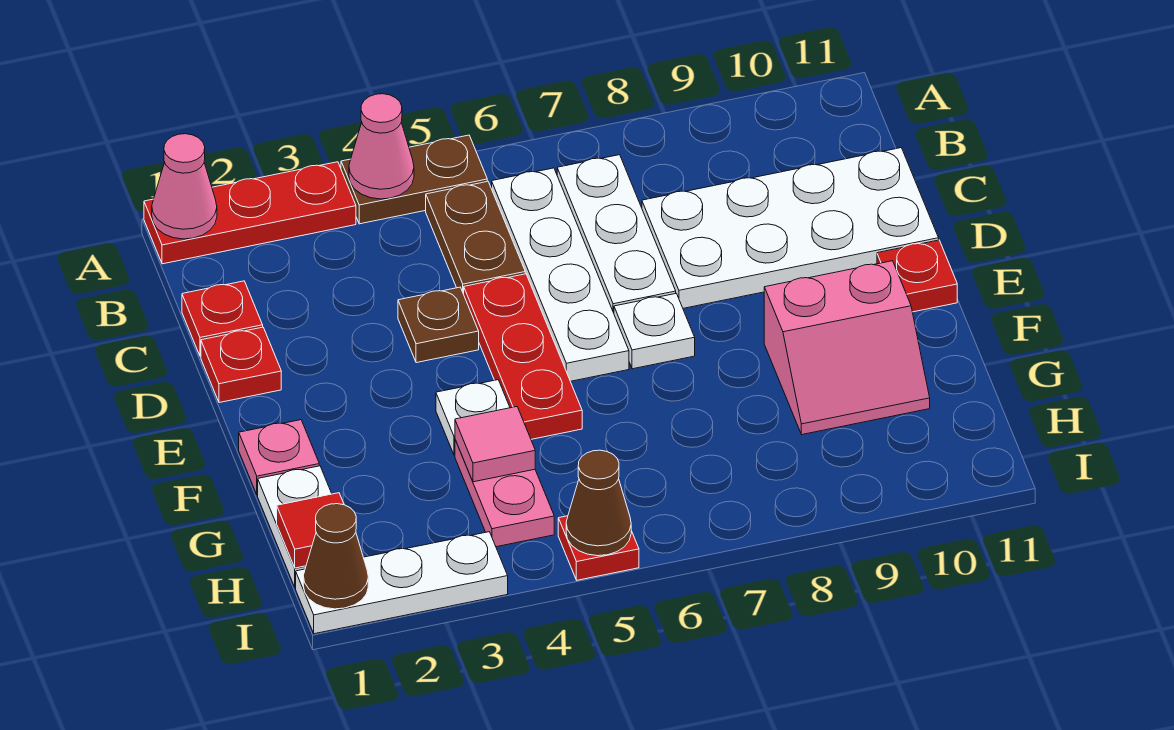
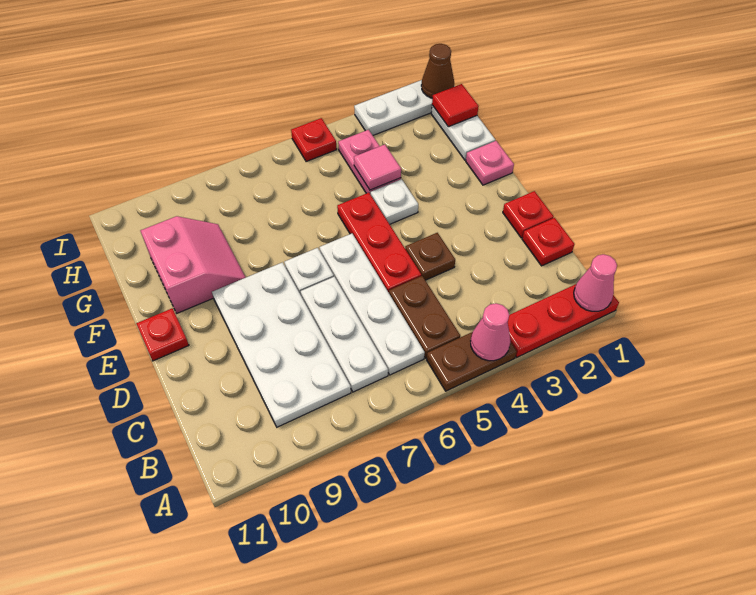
white plate C8:D11 level 1 -> white plate B8:E9 level 1
pink slope F9:G10 level 1 top F -> pink slope F9:G10 level 1 top 10
brown cone I5 level 2 -> none

